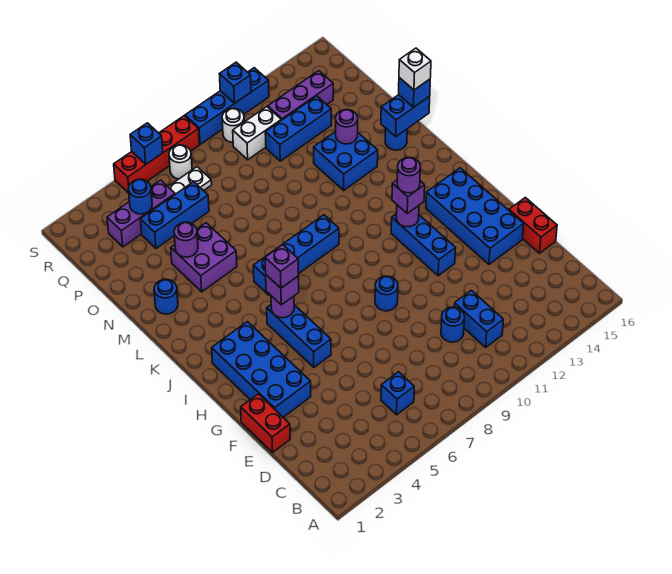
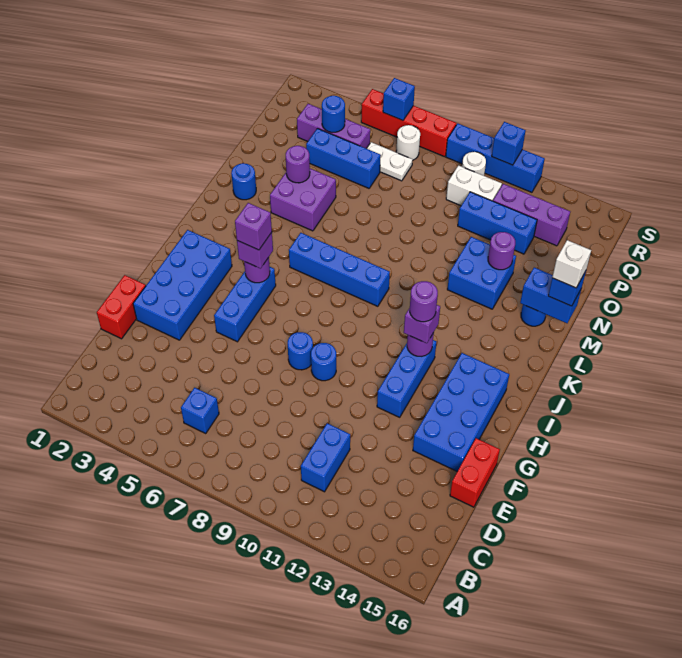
blue round brick D10 level 1 -> blue round brick G8 level 1

